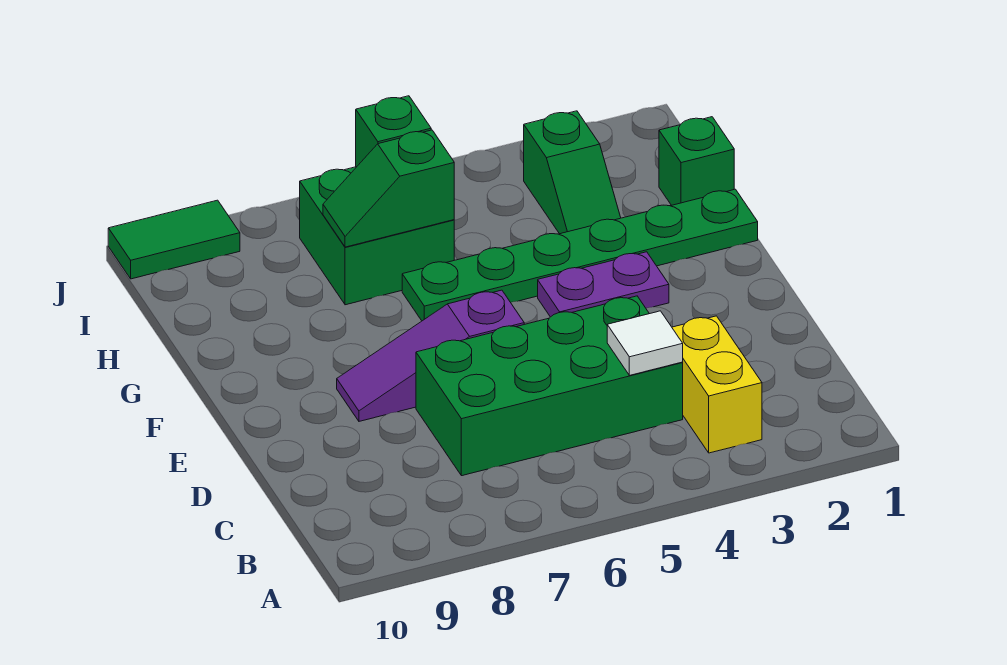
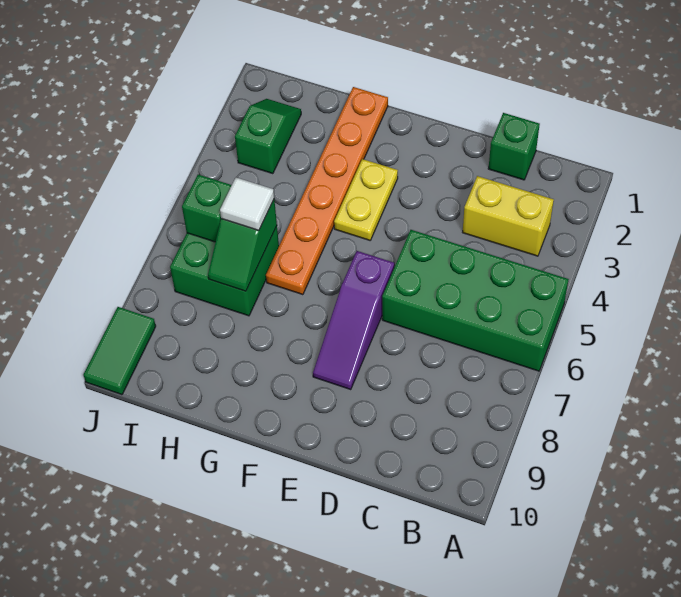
green brick C4:D7 level 1 -> green brick A5:D6 level 1
white tile C4 level 2 -> white tile H6 level 3
purple plate F3:F4 level 1 -> yellow plate F3:F4 level 1
green plate G1:G6 level 1 -> orange plate G1:G6 level 1
green brick H1 level 1 -> green brick C1 level 1
green slope H3:I3 level 1 top I -> green slope I2:I3 level 1 top 3

